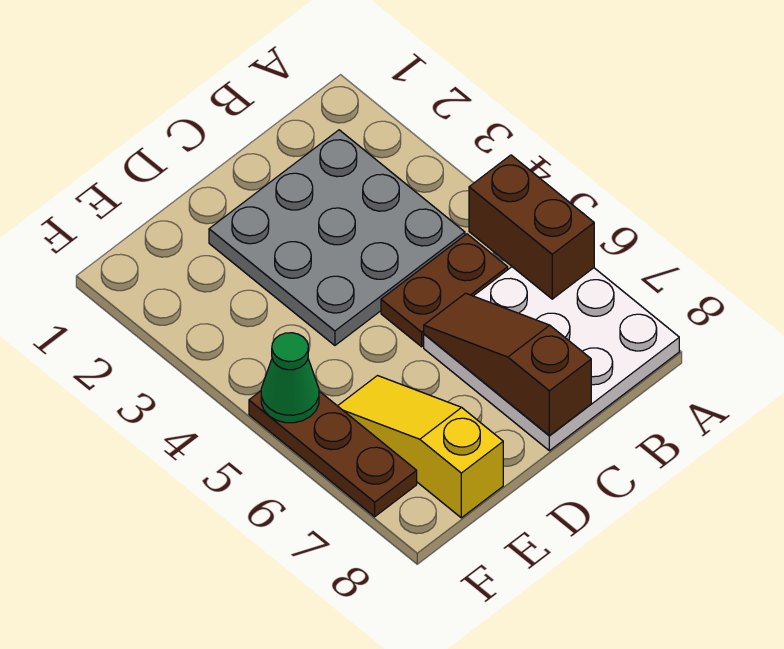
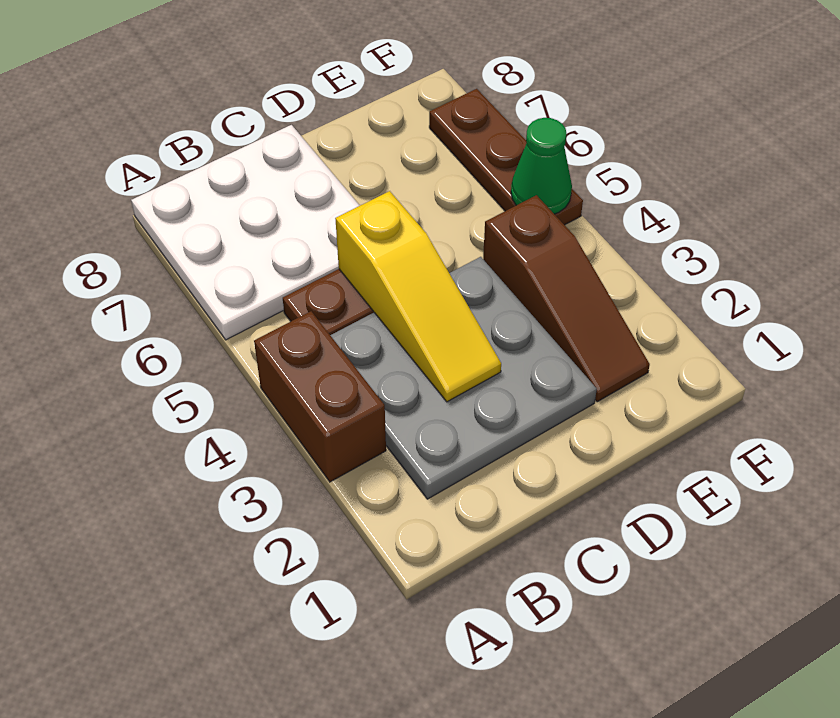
brown brick A5:A6 level 2 -> brown brick A3:A4 level 1
brown slope C6:C8 level 2 top 8 -> brown slope E2:E4 level 1 top 4
yellow slope E6:E8 level 1 top 8 -> yellow slope C3:C5 level 2 top 5

